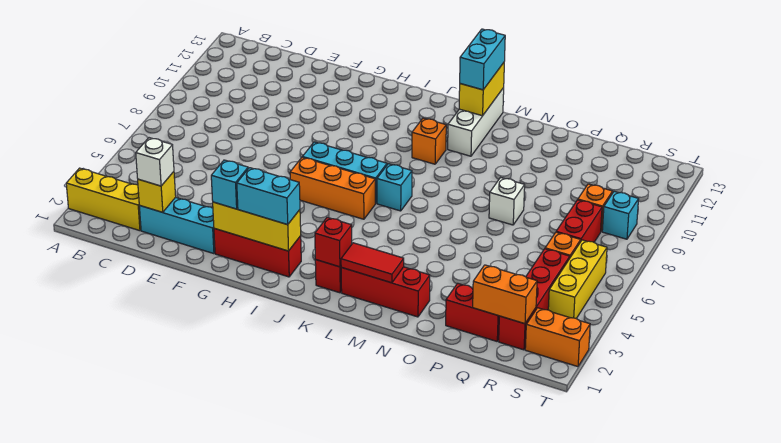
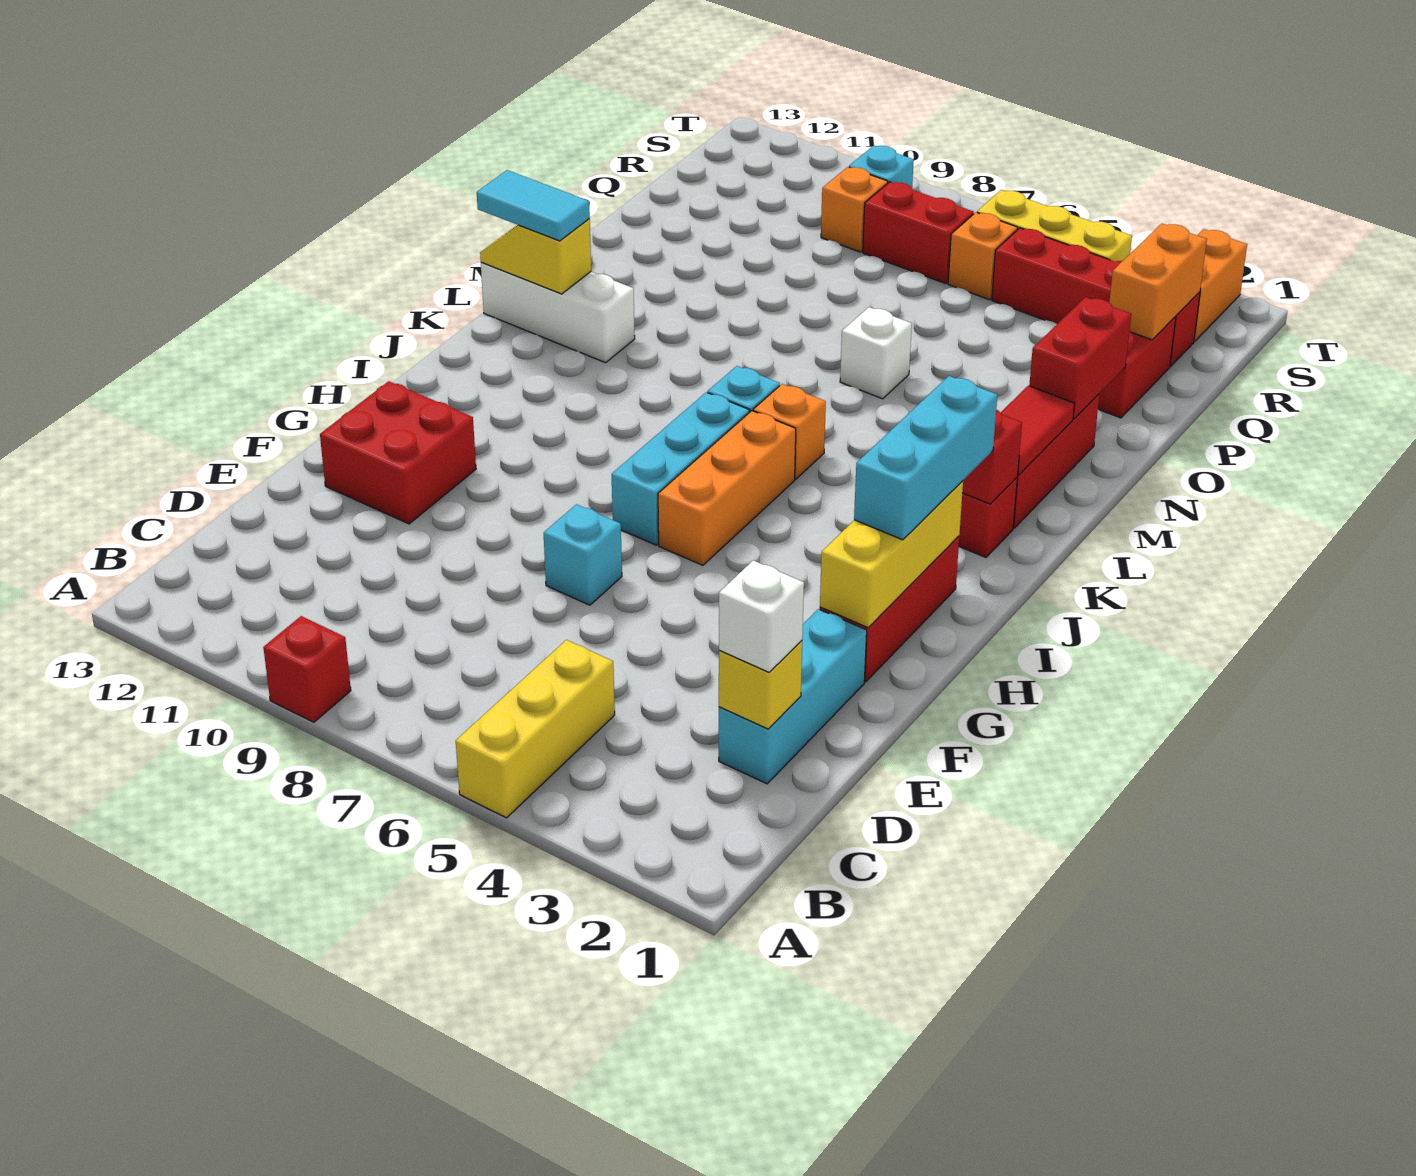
yellow brick A2:C2 level 1 -> yellow brick A5:C5 level 1
none -> red brick A9 level 1
none -> red brick F11:G12 level 1
cyan brick G2 level 3 -> cyan brick F7 level 1
cyan brick H2:I2 level 3 -> cyan brick H2:J2 level 3
orange brick K10 level 1 -> orange brick K6 level 1
yellow brick L12:L13 level 2 -> yellow slope L12:L13 level 2 top 12
cyan brick L12:L13 level 3 -> cyan tile L12:L13 level 3
none -> red brick N2:O2 level 2
white brick O8 level 1 -> white brick N6 level 1

